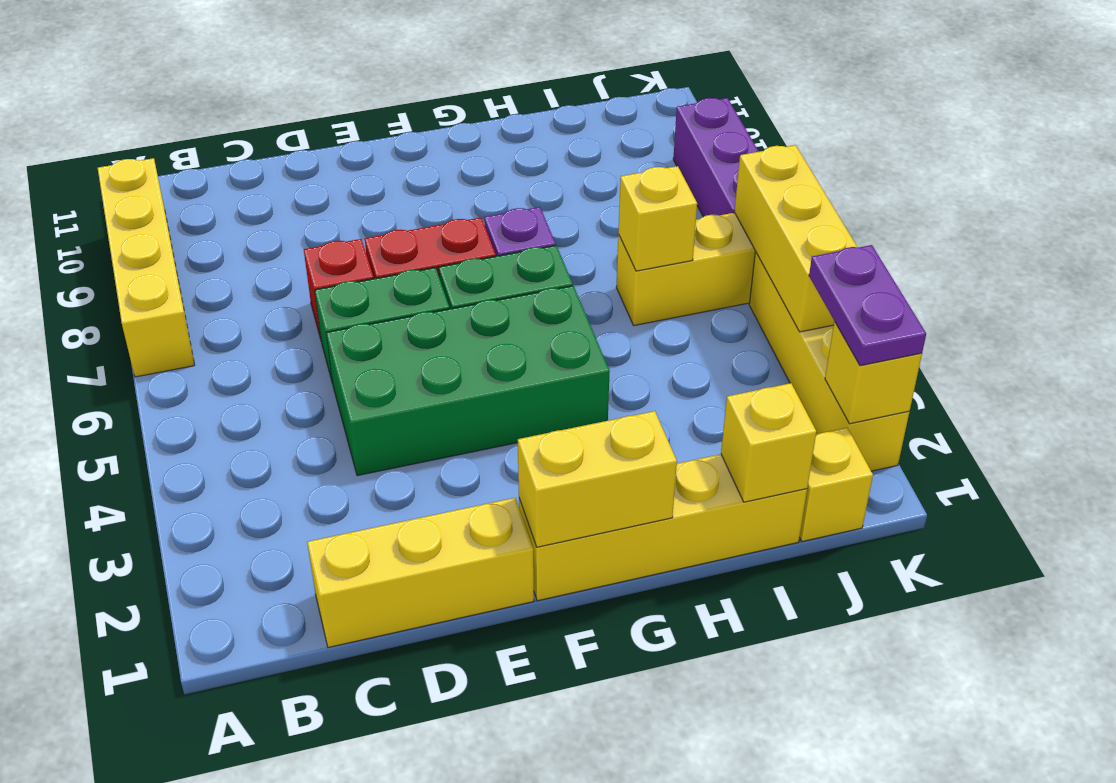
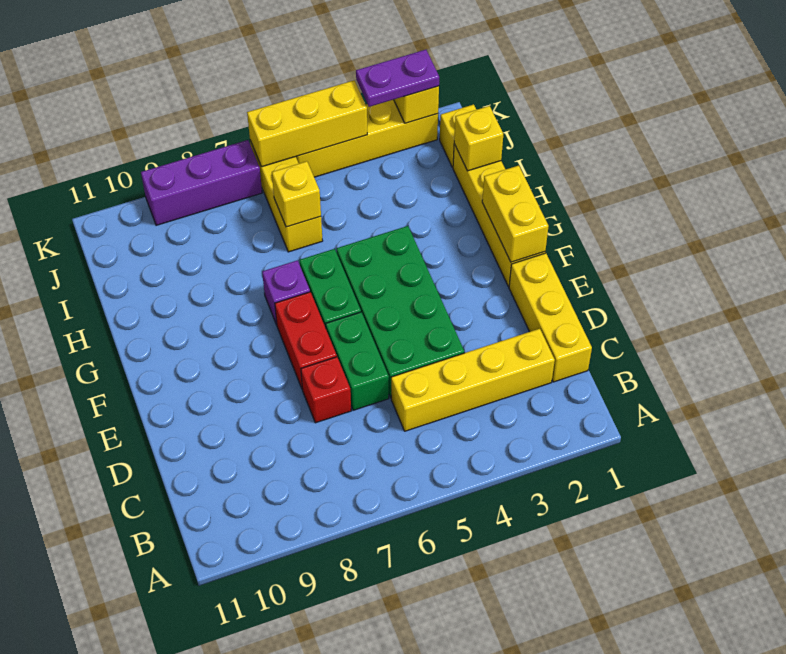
yellow brick A7:A10 level 1 -> yellow brick C2:C5 level 1

